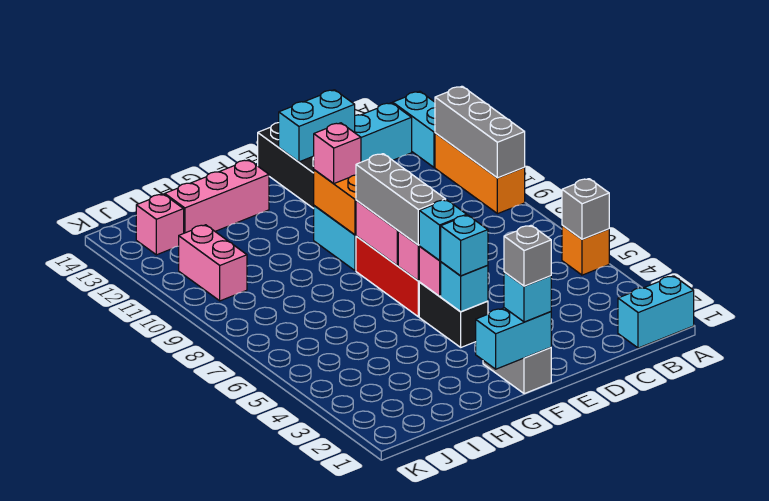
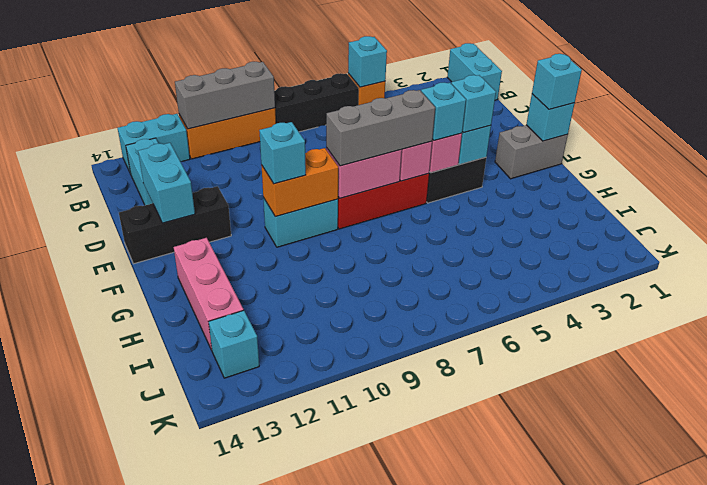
grey brick A5 level 2 -> cyan brick A5 level 2
none -> black brick A6:A8 level 1
cyan brick F1:G1 level 2 -> cyan brick F1 level 2
grey brick F1 level 4 -> none
pink brick F10 level 3 -> cyan brick F10 level 3
pink brick J10:J11 level 1 -> none
pink brick J13 level 1 -> cyan brick J13 level 1

